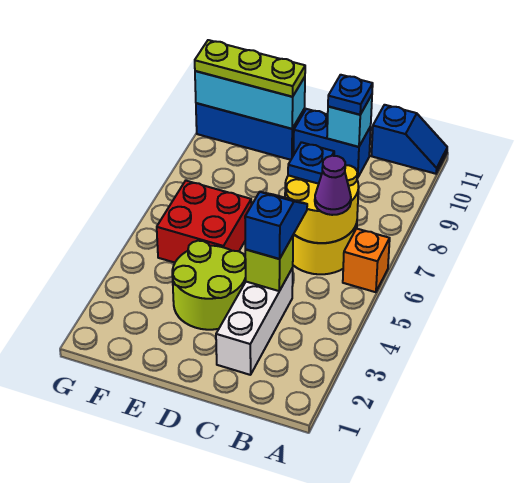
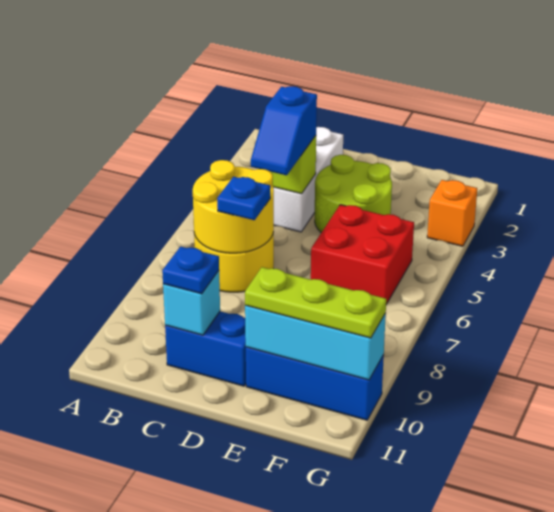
orange brick A6 level 1 -> orange brick G3 level 1
blue slope A11:B11 level 1 top B -> none
purple cone B6 level 3 -> none

